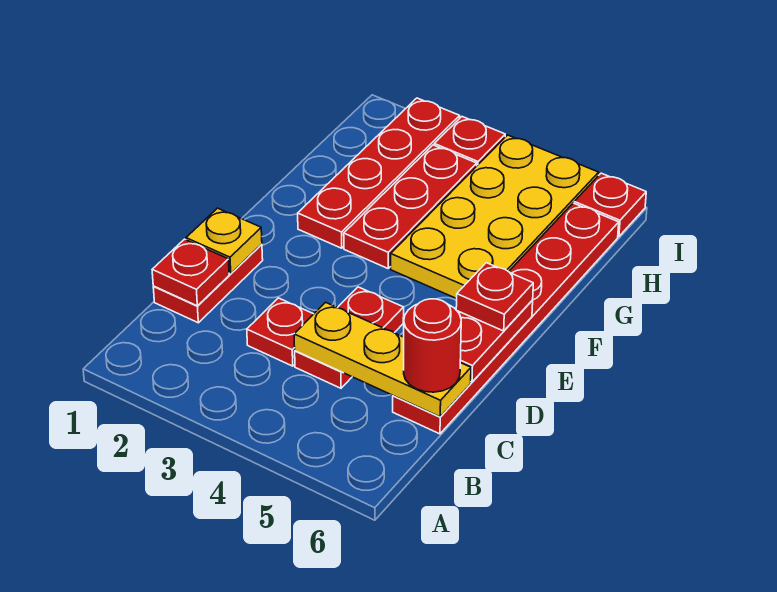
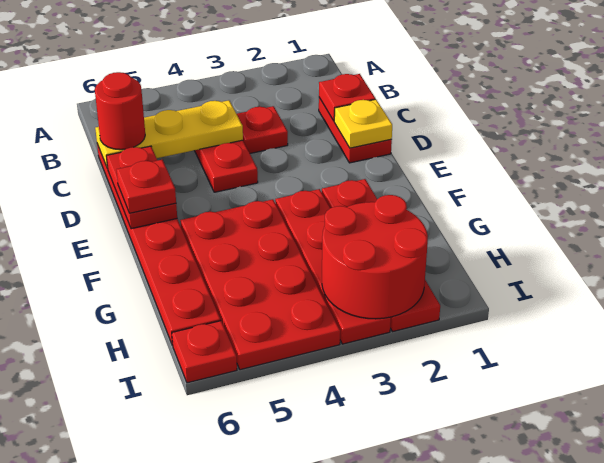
yellow plate F4:I5 level 1 -> red plate F4:I5 level 1
none -> red round brick H2:I3 level 2

